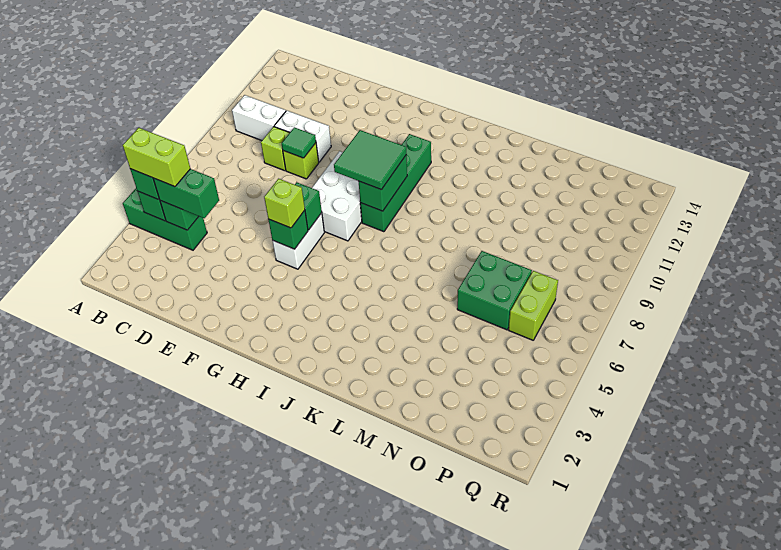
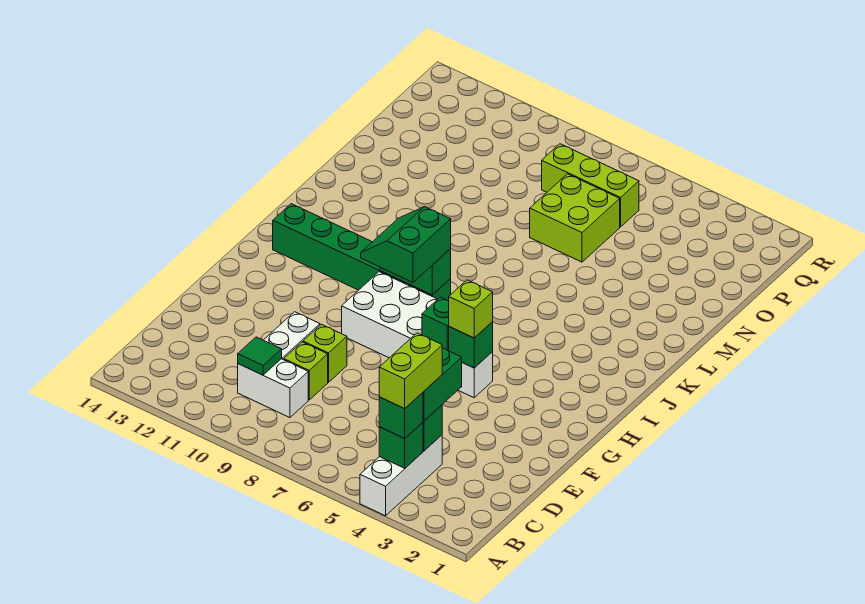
green brick A4:C4 level 1 -> white brick A4:C4 level 1
white brick B10:C10 level 1 -> white brick C9:C10 level 1
green tile E9 level 2 -> green tile C10 level 2
green tile H8:I9 level 3 -> green slope H8:I9 level 3 top 8
green brick I8:I11 level 1 -> green brick I8:I13 level 1
green brick N6:O7 level 1 -> lime brick N6:O7 level 1
lime brick P6:P7 level 1 -> lime brick P6:P8 level 1

